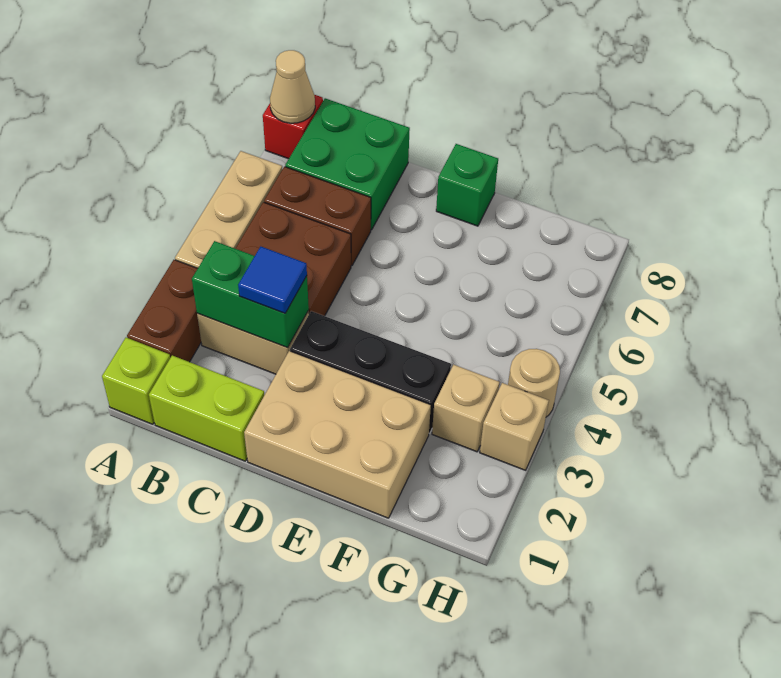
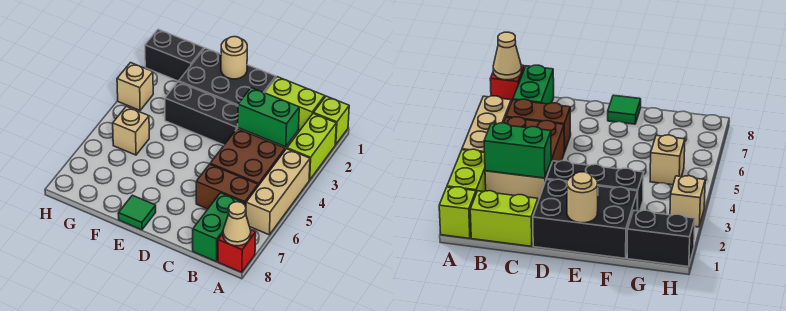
brown brick A2:A3 level 1 -> lime brick A2:A3 level 1
green brick B7:C8 level 1 -> green brick B7:B8 level 1
blue tile C3 level 3 -> none
tan brick D1:F2 level 1 -> black brick D1:F2 level 1
green brick E8 level 1 -> green tile E8 level 1
none -> black brick G1:H1 level 1
tan brick G3 level 1 -> tan brick G5 level 1
tan round brick H4 level 1 -> tan round brick E1 level 2

